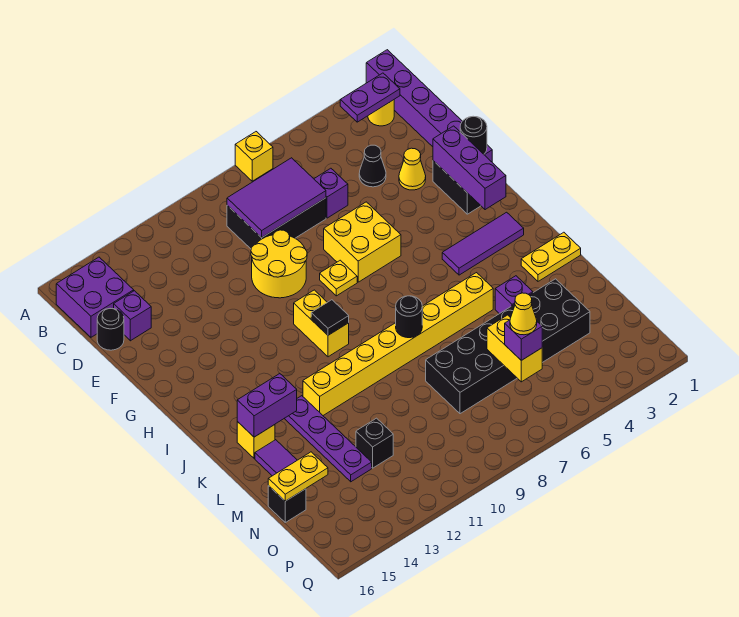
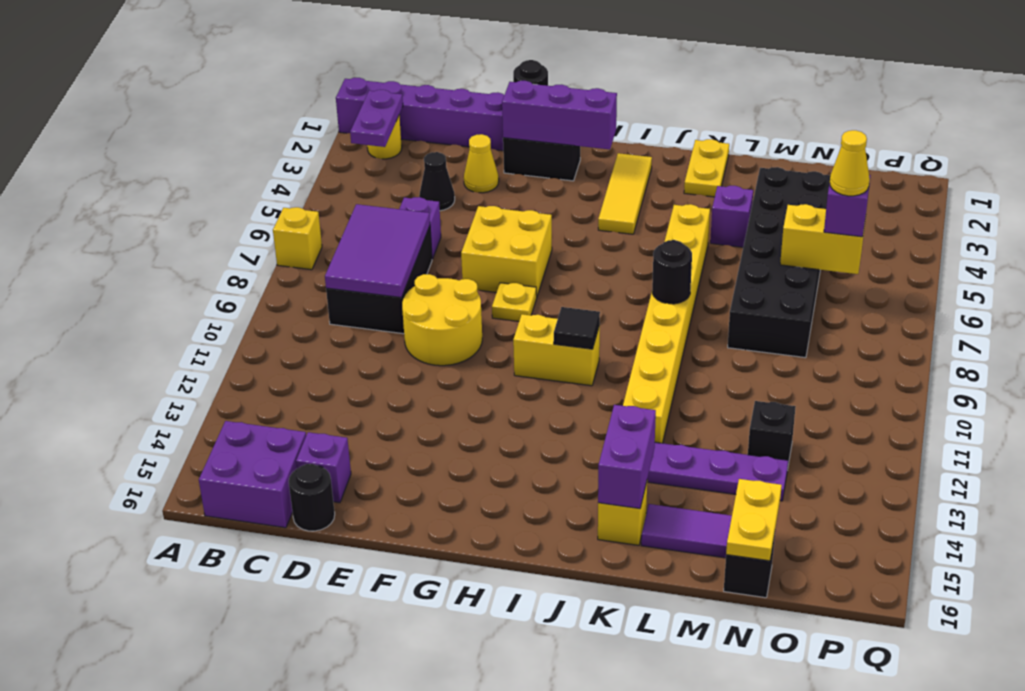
purple tile I2:I4 level 1 -> yellow tile I2:I4 level 1

